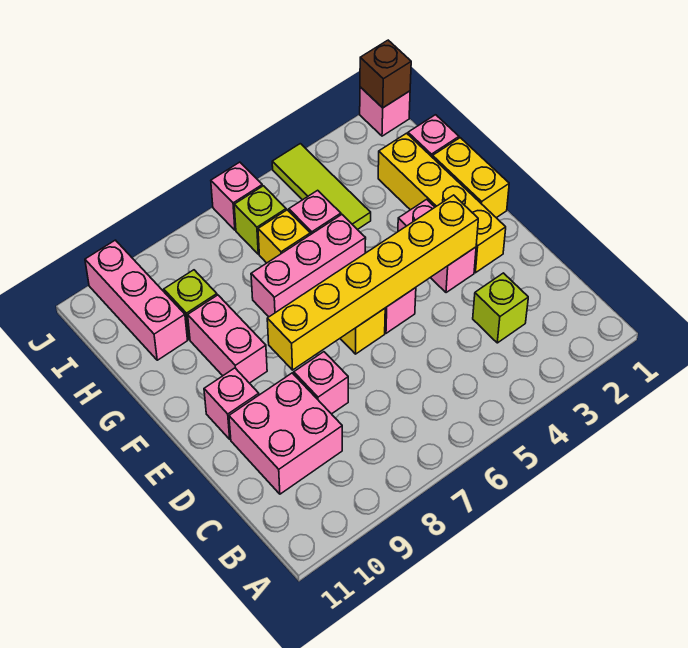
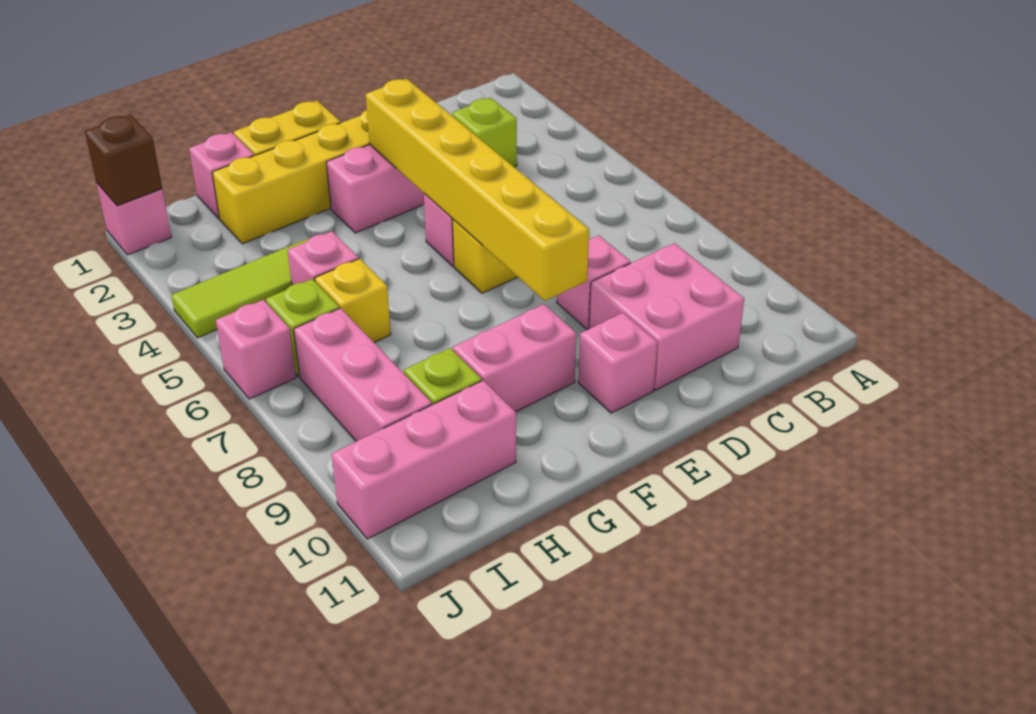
pink brick G5:G7 level 1 -> pink brick I7:I9 level 1

